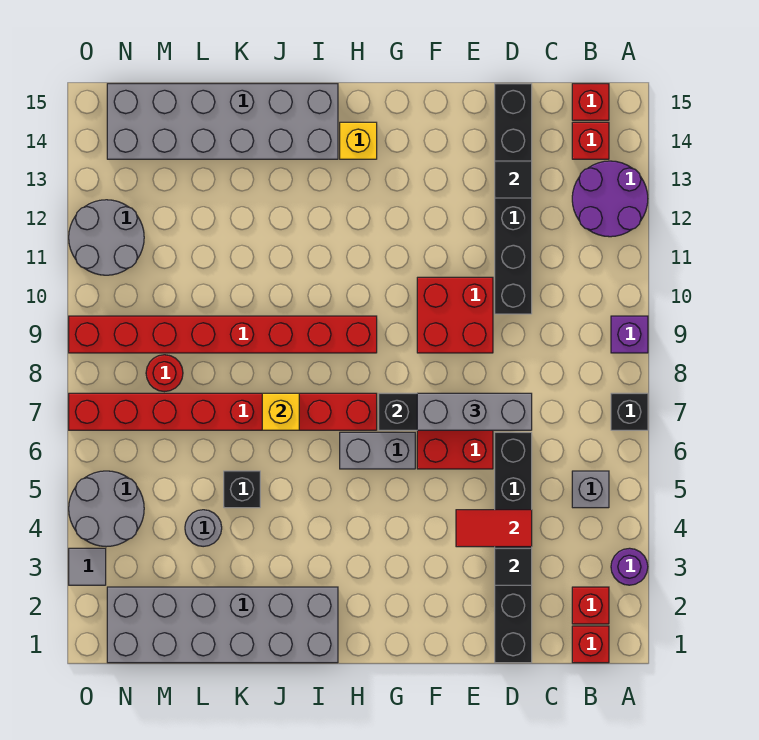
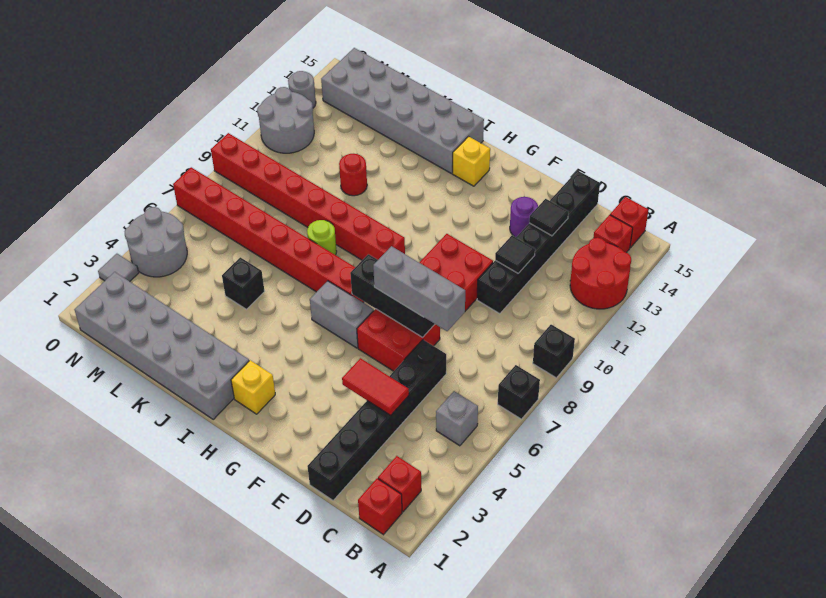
purple round brick A3 level 1 -> purple round brick E13 level 1
purple brick A9 level 1 -> black brick A9 level 1
purple round brick A12:B13 level 1 -> red round brick A12:B13 level 1
black tile D3 level 2 -> black tile D11 level 2
yellow brick J7 level 2 -> yellow brick H2 level 1
none -> lime round brick J8 level 1
grey round brick L4 level 1 -> grey round brick O13 level 1
red round brick M8 level 1 -> red round brick K11 level 1

